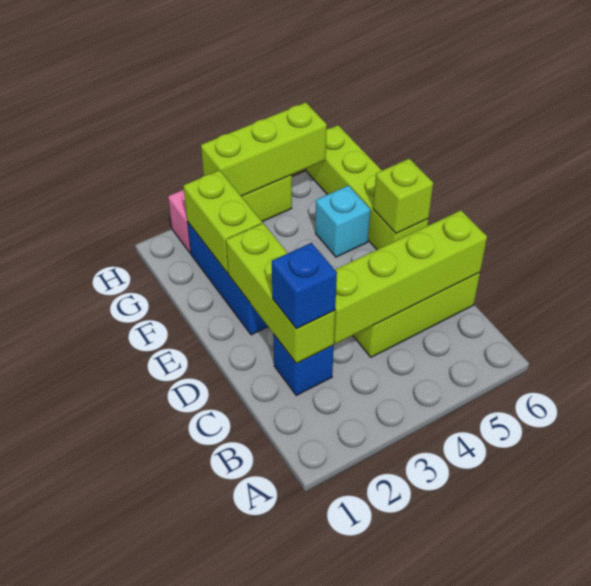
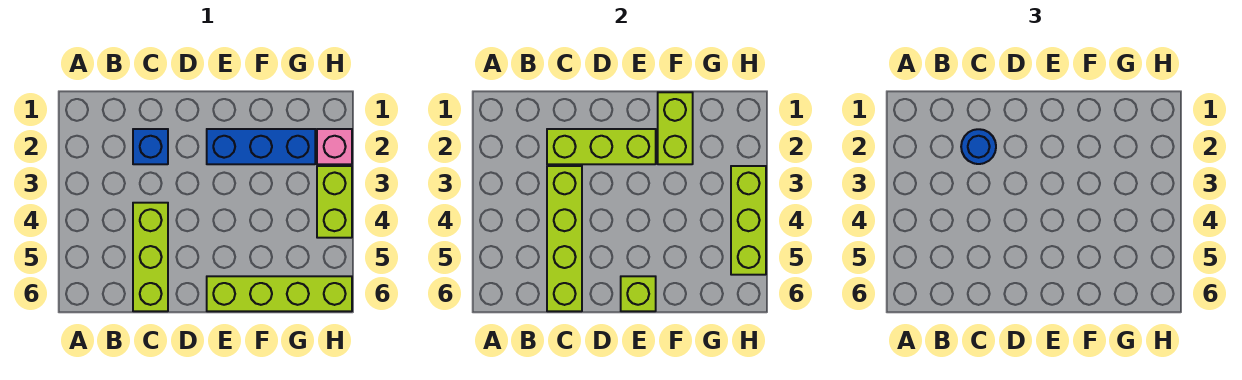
blue brick C2 level 3 -> blue round brick C2 level 3
lime brick F2:G2 level 2 -> lime brick F1:F2 level 2
cyan brick F5 level 1 -> none

